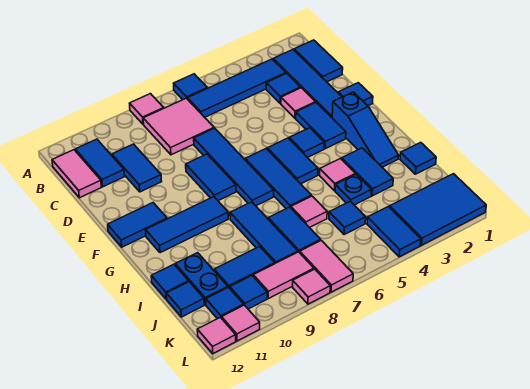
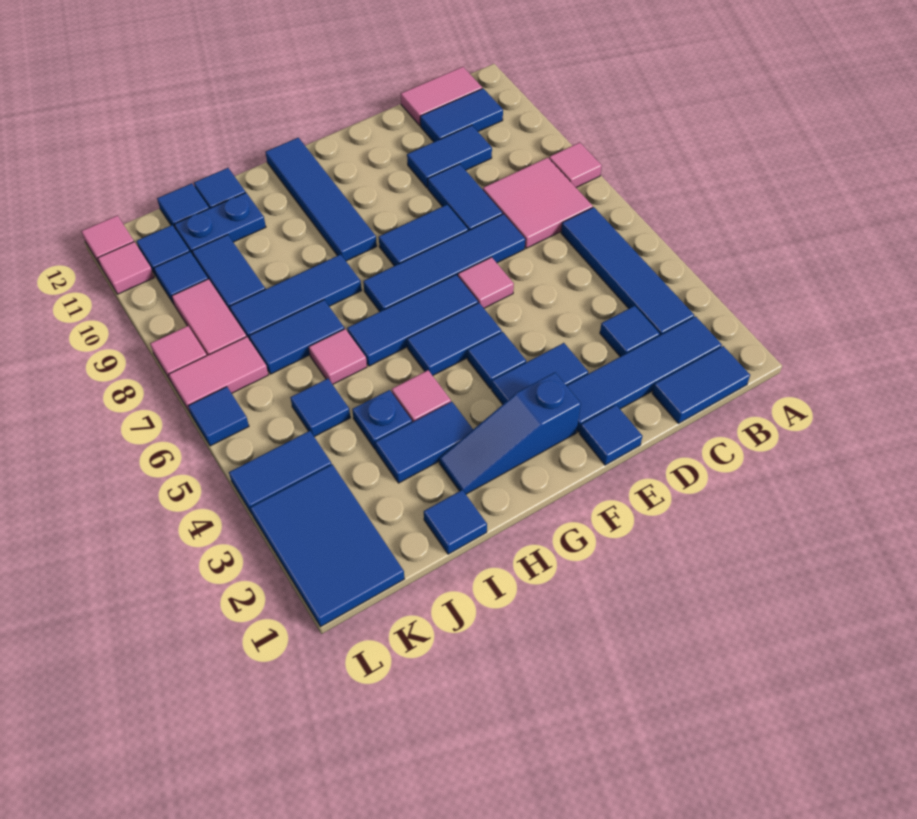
blue tile A6 level 1 -> blue tile L6 level 1
pink tile D3 level 1 -> pink tile E6 level 1
blue tile F11:F12 level 1 -> blue tile D8:D9 level 1
blue tile G9:G11 level 1 -> blue tile G9:G12 level 1

